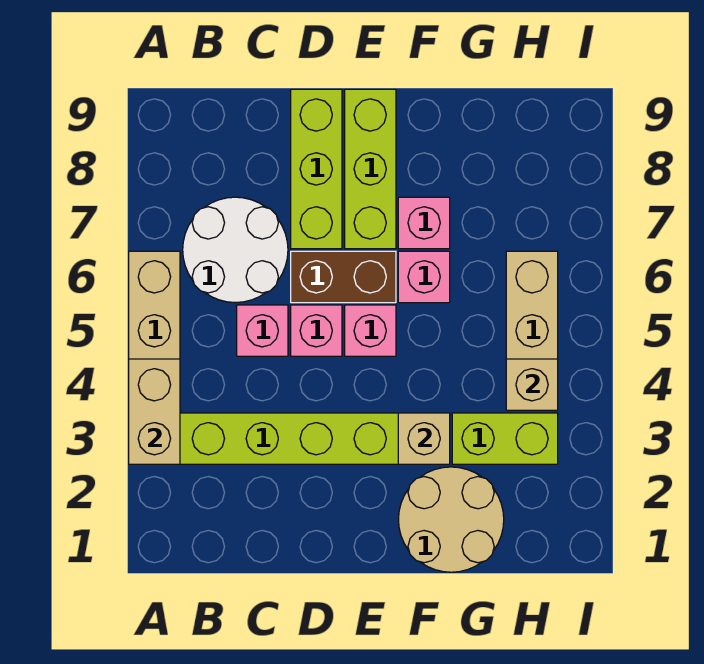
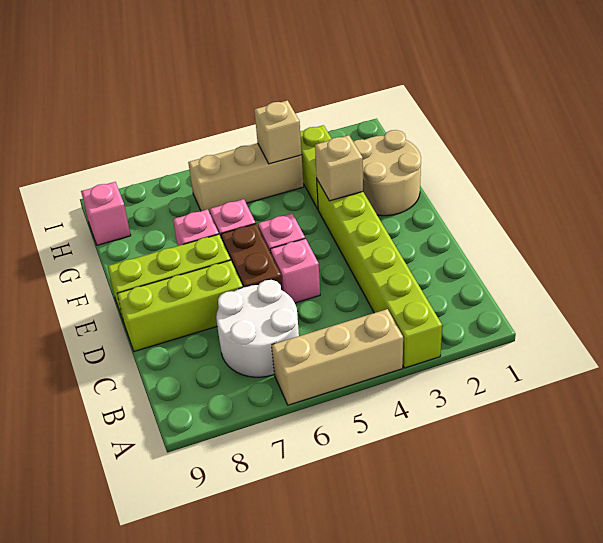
tan brick A3:A4 level 2 -> none
pink brick C5 level 1 -> pink brick H9 level 1

